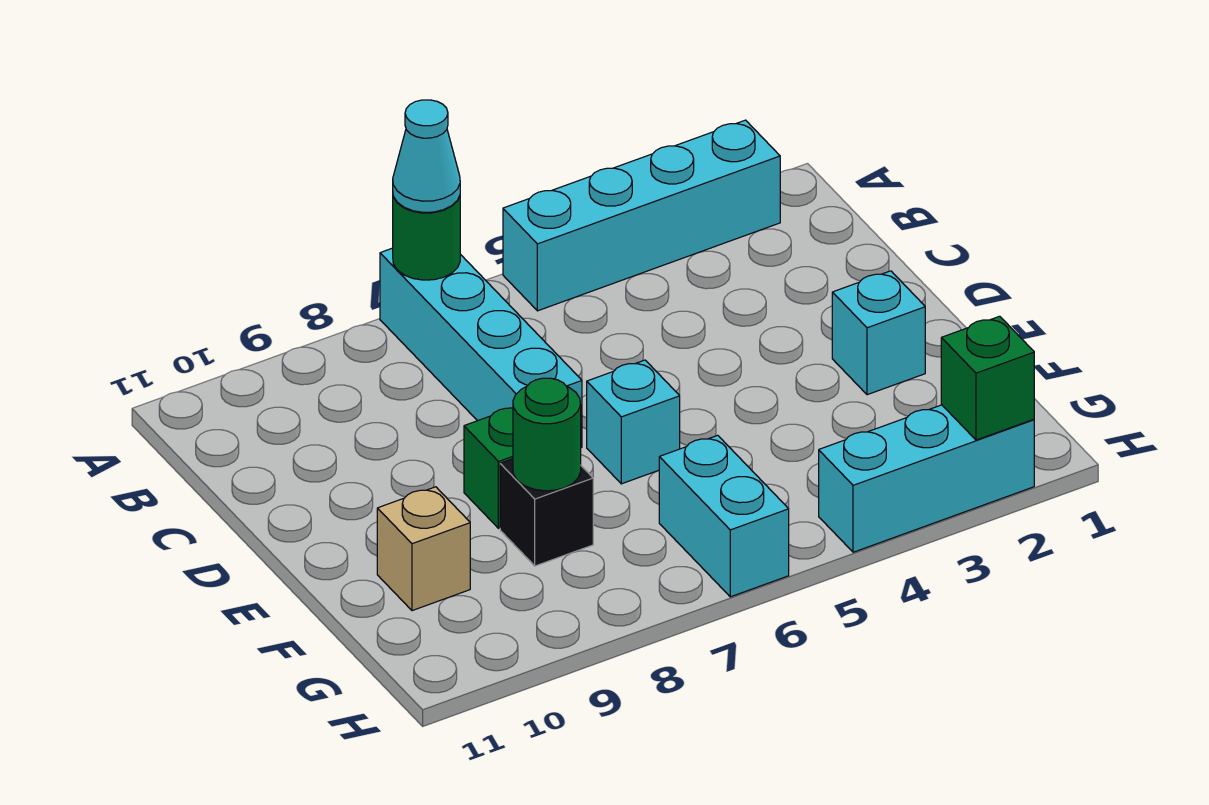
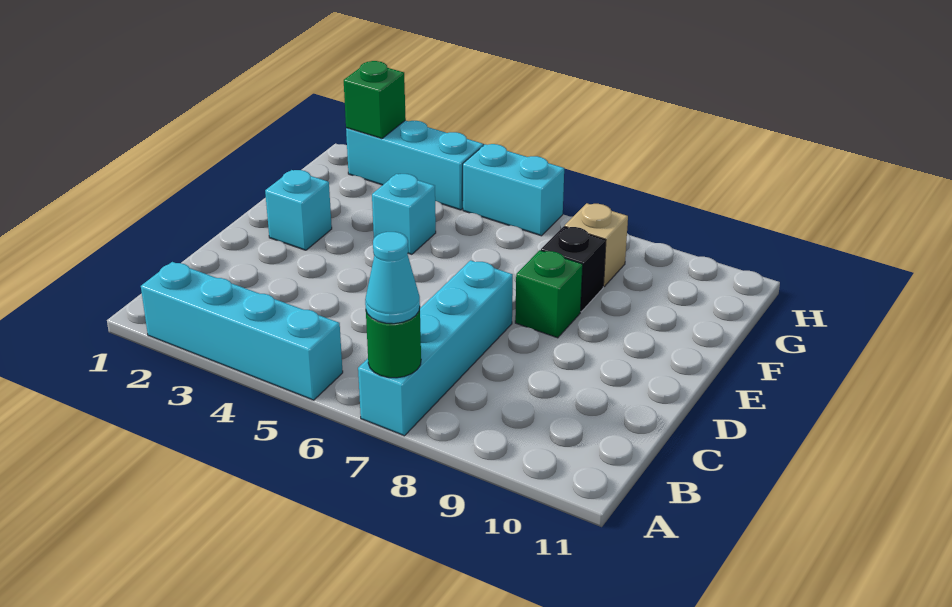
cyan brick E6 level 1 -> cyan brick F4 level 1
green round brick F8 level 2 -> none
tan brick F10 level 1 -> tan brick G8 level 1
cyan brick G6:H6 level 1 -> cyan brick H5:H6 level 1

